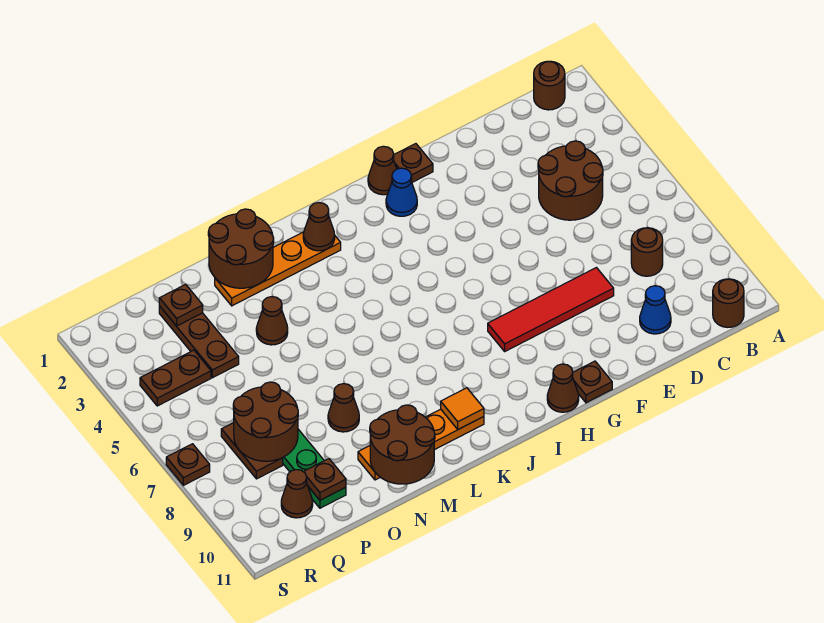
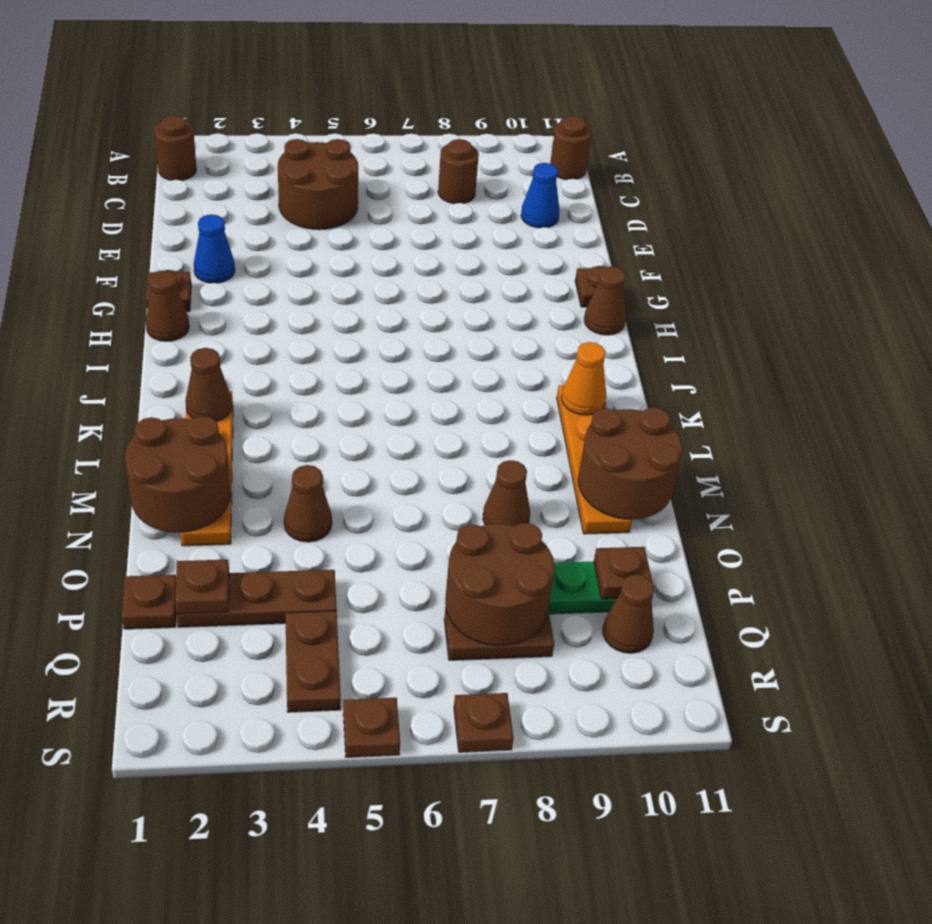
red tile E8:H8 level 1 -> none
blue cone H2 level 1 -> blue cone F2 level 1
orange tile K10 level 2 -> orange cone K10 level 2
none -> brown plate P1 level 1
none -> brown plate S5 level 1

